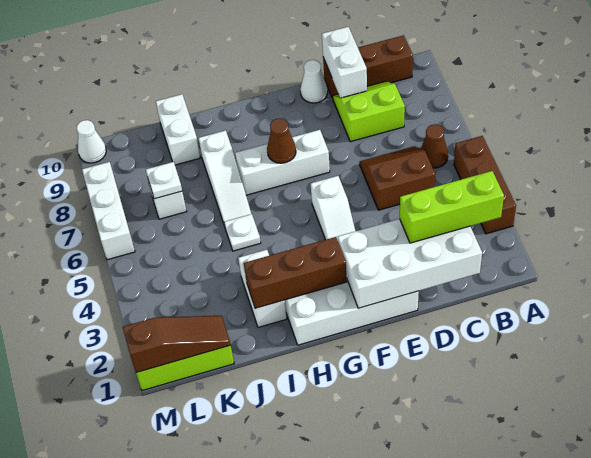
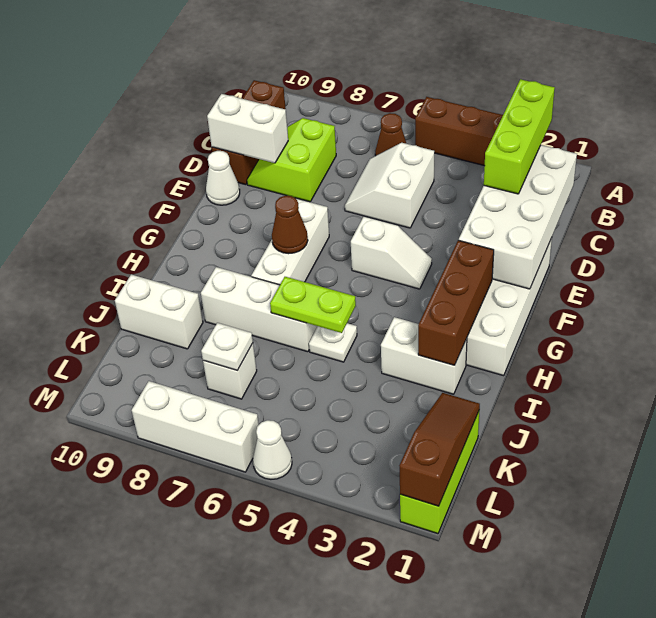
brown slope C5:D6 level 1 top 5 -> white slope C5:D6 level 1 top 5
none -> lime plate I5:I6 level 2
white slope I6:I8 level 1 top 8 -> white brick I6:I8 level 1
white cone M10 level 1 -> white cone M5 level 1

